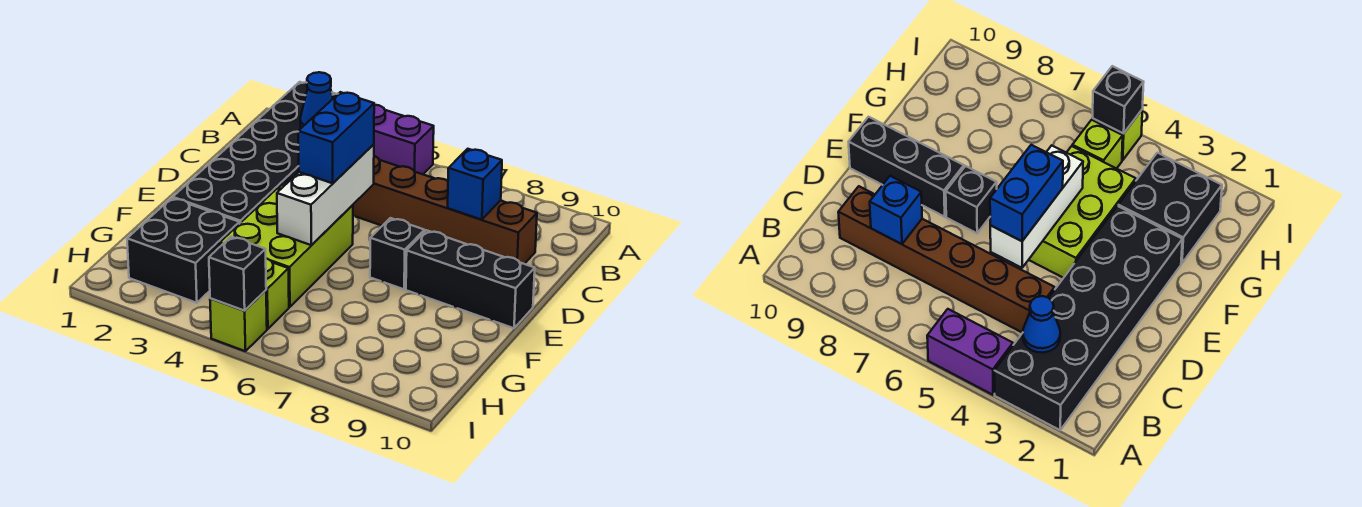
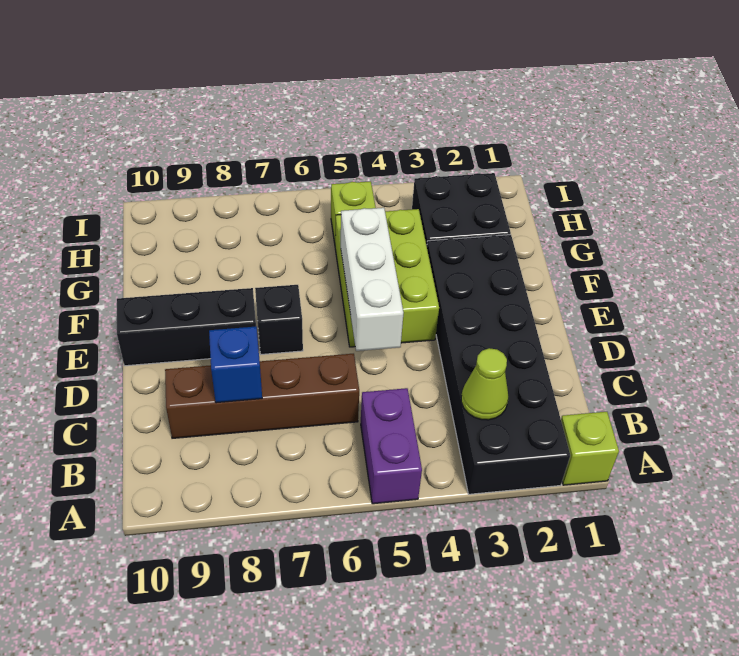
purple brick A4:A5 level 1 -> purple brick A5:B5 level 1
blue cone B3 level 2 -> lime cone B3 level 2
brown brick C4:C9 level 1 -> brown brick C6:C9 level 1
blue brick D5:E5 level 3 -> none
lime brick I5 level 1 -> lime brick A1 level 1
black brick I5 level 2 -> none

